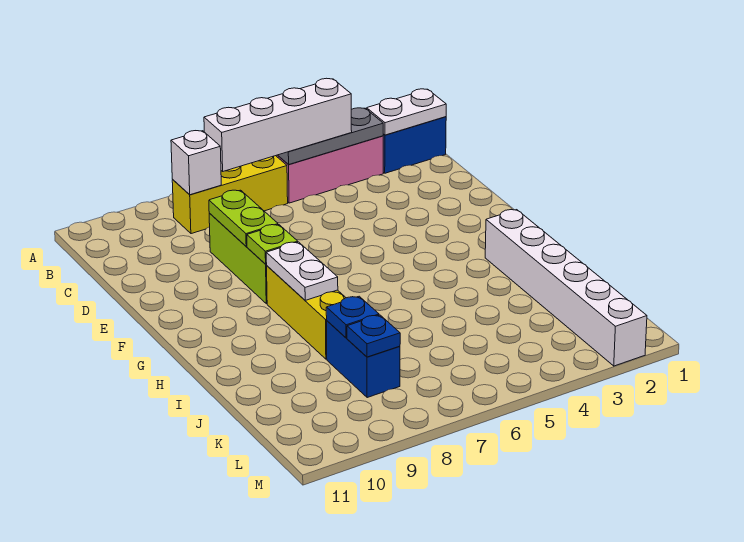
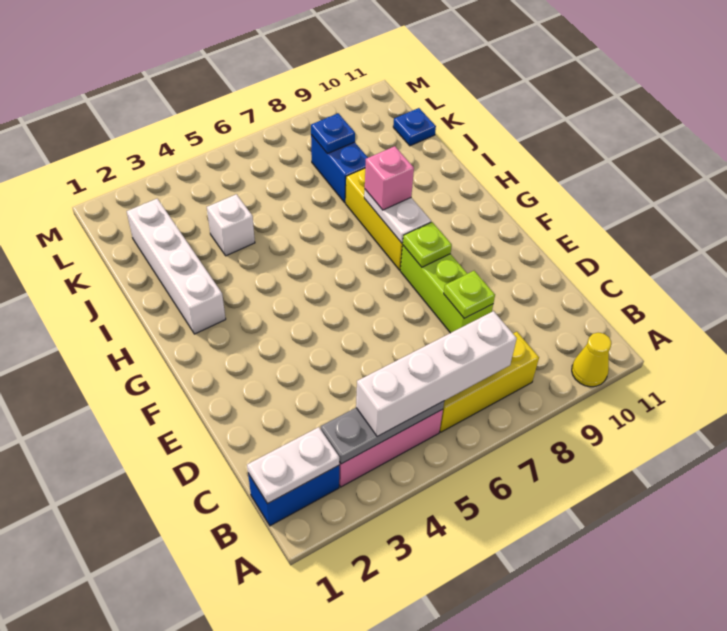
none -> yellow cone A10 level 1
white brick B8 level 2 -> white brick J4 level 1
lime plate D8:E8 level 2 -> lime plate D8 level 2
white brick H2:M2 level 1 -> white brick H2:K2 level 1
none -> pink brick H8 level 3
blue plate J8 level 2 -> blue plate K11 level 1

